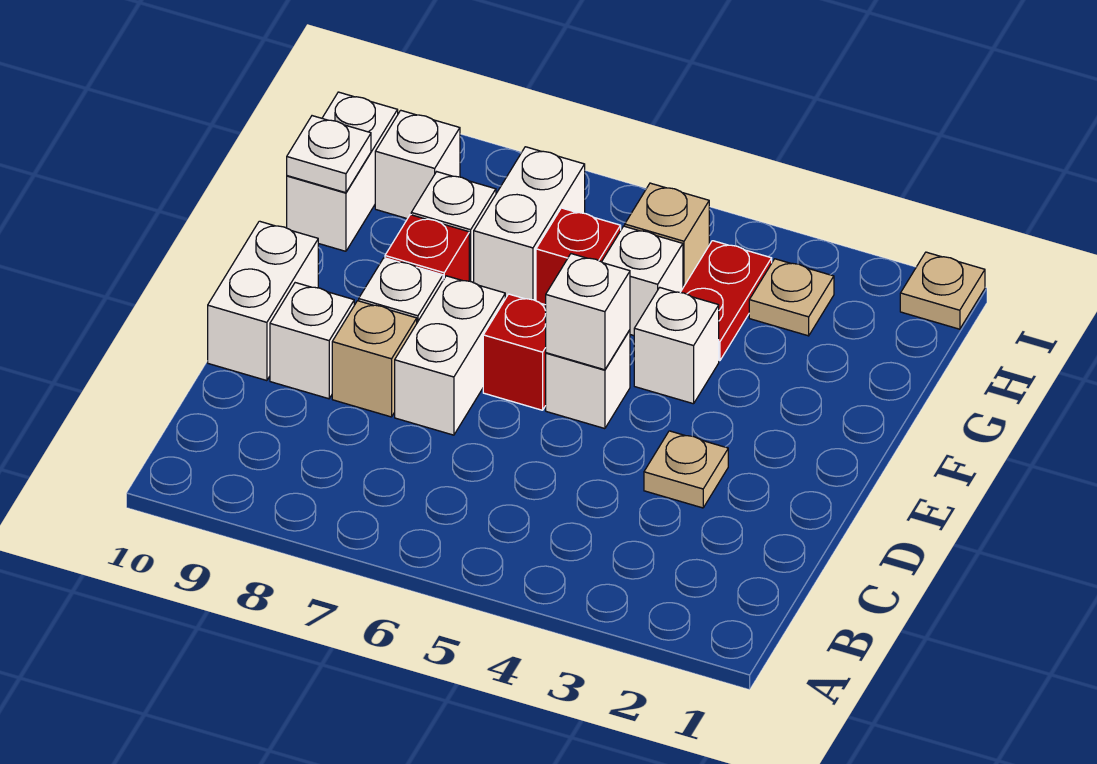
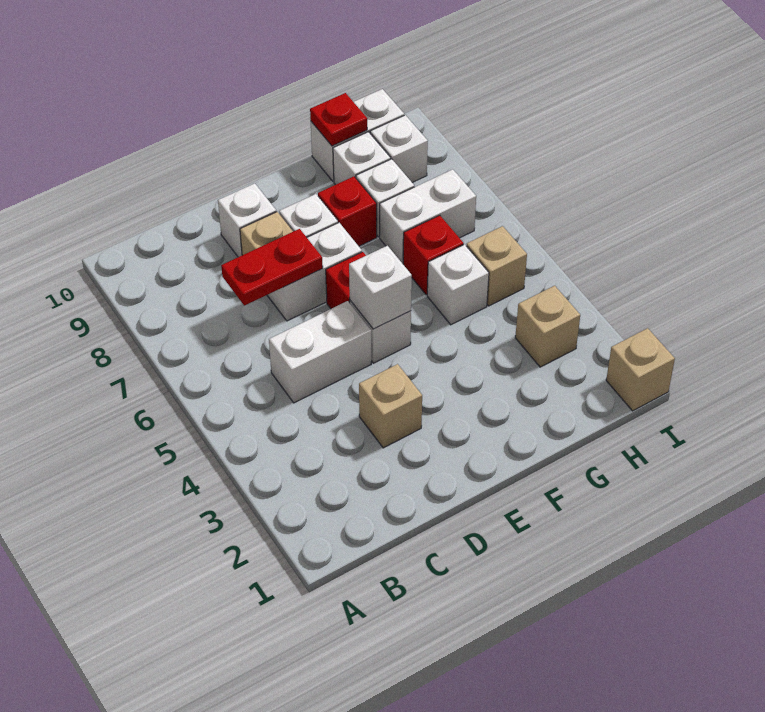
tan plate D3 level 1 -> tan brick D3 level 1
white brick D10:E10 level 1 -> white brick C5:D5 level 1
white brick F4 level 1 -> white brick G9 level 1
red plate G4:H4 level 1 -> red plate C7:D7 level 2
white plate G10 level 2 -> red plate G10 level 2
tan plate H3 level 1 -> tan brick H3 level 1
tan plate I1 level 1 -> tan brick I1 level 1

